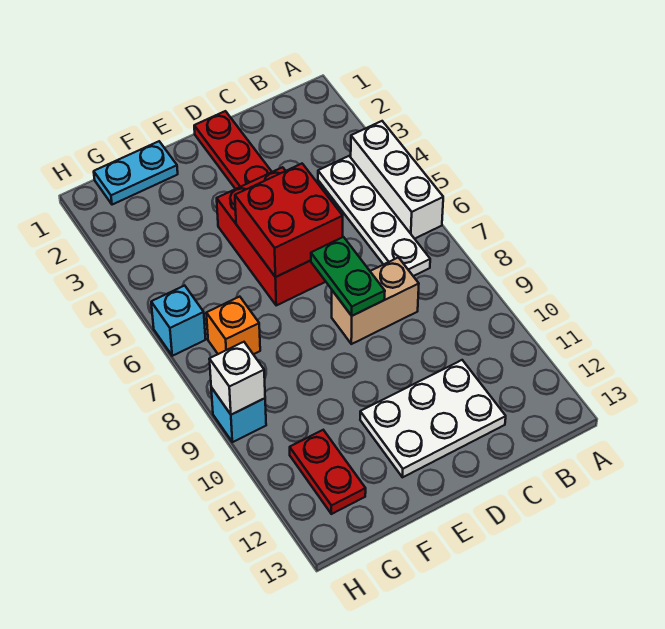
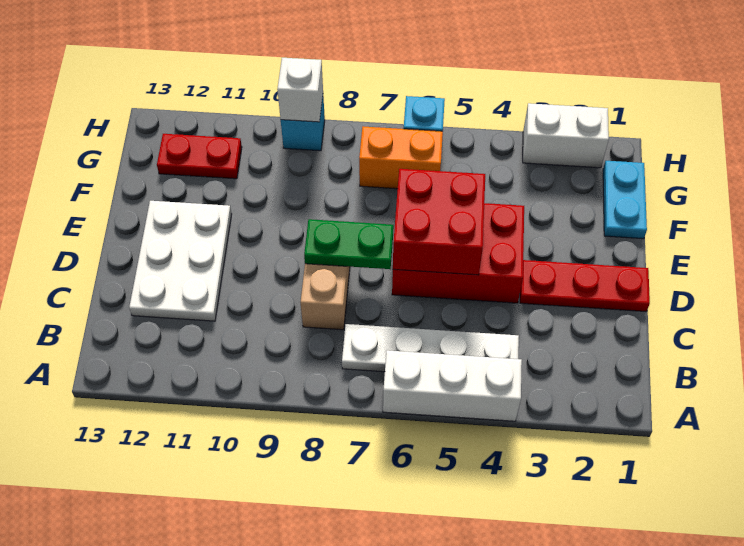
orange brick G7 level 1 -> orange brick G6:G7 level 1
none -> white brick H2:H3 level 1

